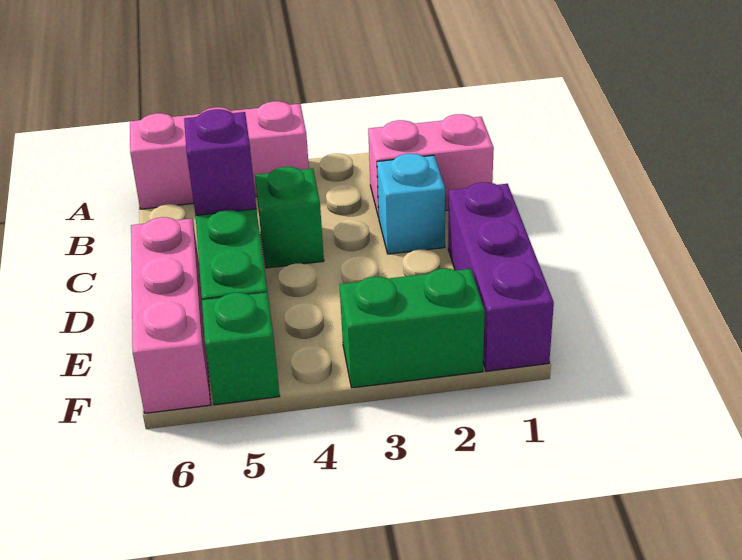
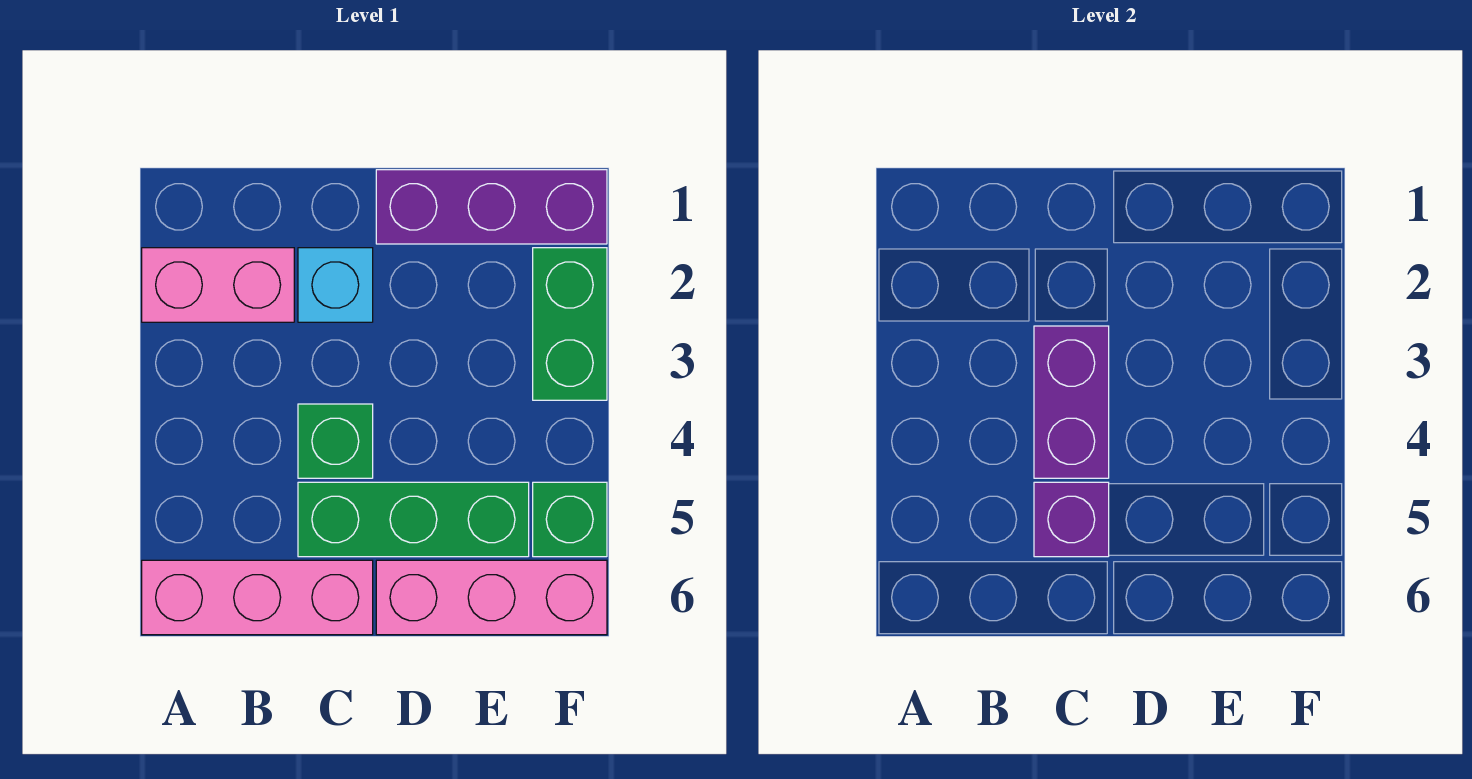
pink brick A4:A6 level 1 -> pink brick A6:C6 level 1
pink brick B1:B2 level 1 -> pink brick A2:B2 level 1
none -> purple brick C3:C4 level 2

